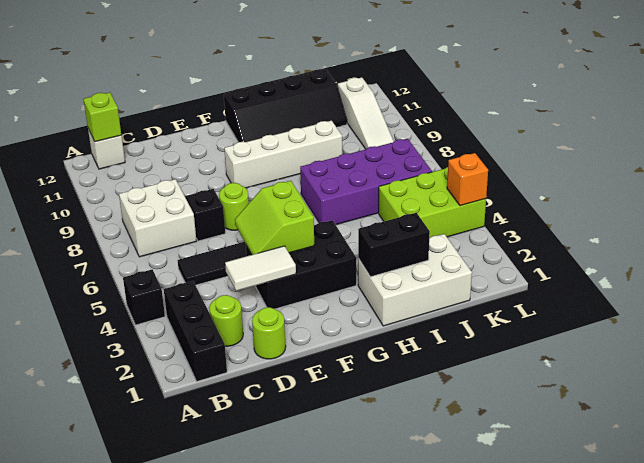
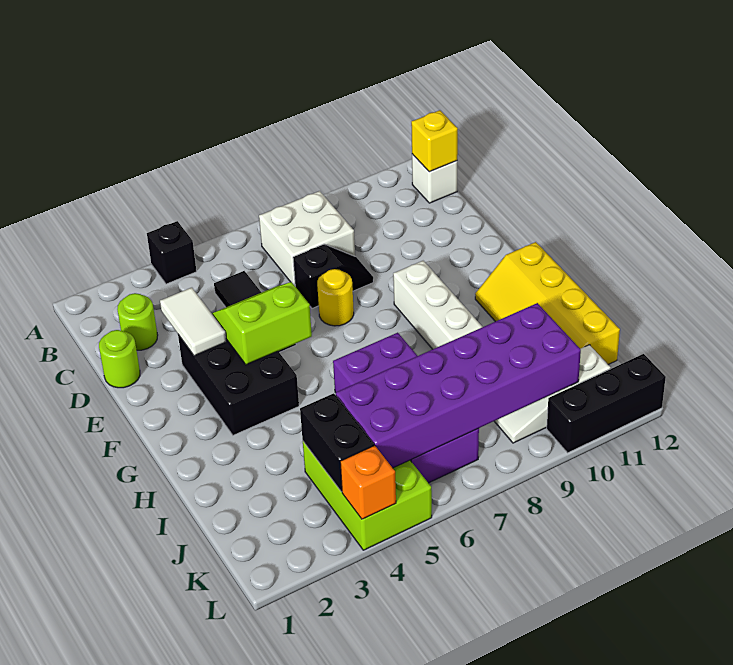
black brick B1:B3 level 1 -> black brick L10:L12 level 1
lime brick B12 level 2 -> yellow brick B12 level 2
lime round brick E7 level 1 -> yellow round brick E7 level 1
black slope G11:J12 level 1 top 12 -> yellow slope G11:J12 level 1 top 12
white brick H1:J2 level 1 -> none
black brick H2:I2 level 2 -> black brick J4:K4 level 2
none -> purple brick J5:K10 level 2

